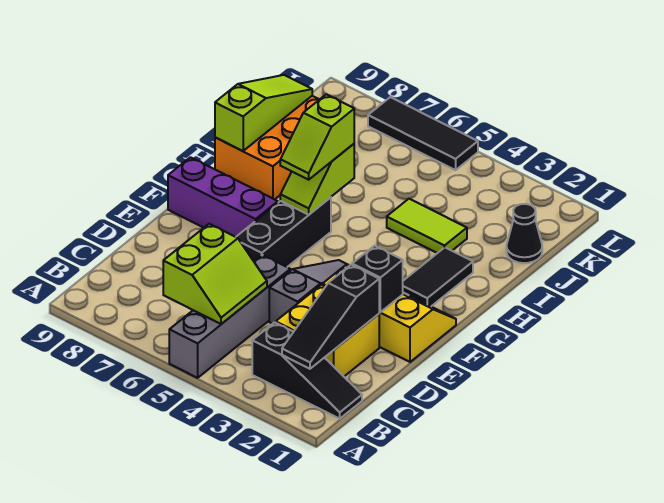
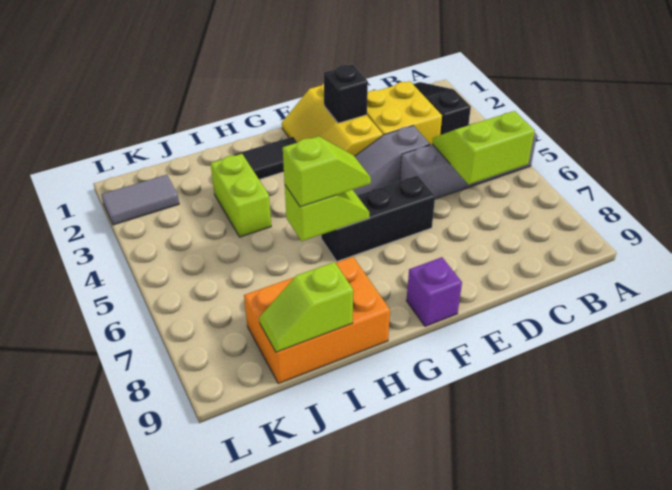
black slope B2:D2 level 2 top D -> none
purple brick F7:F9 level 1 -> purple brick F9 level 1
lime slope H9:J9 level 2 top H -> lime slope I9:J9 level 2 top I
lime tile I3:I4 level 1 -> lime brick I3:I4 level 1
black cone J1 level 1 -> none
none -> grey tile K2:L2 level 1
black tile L5:L7 level 1 -> none

